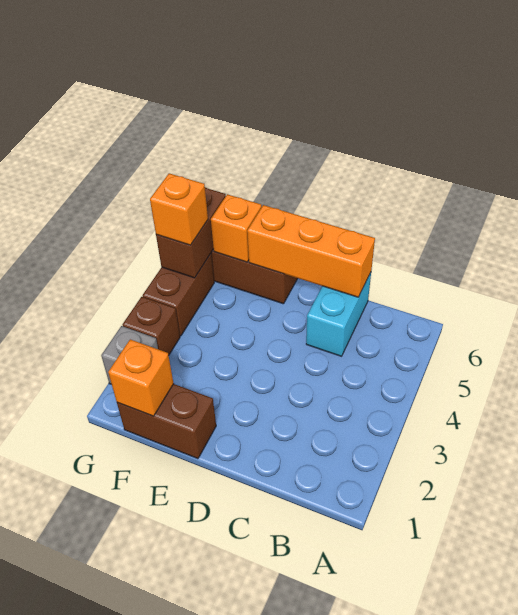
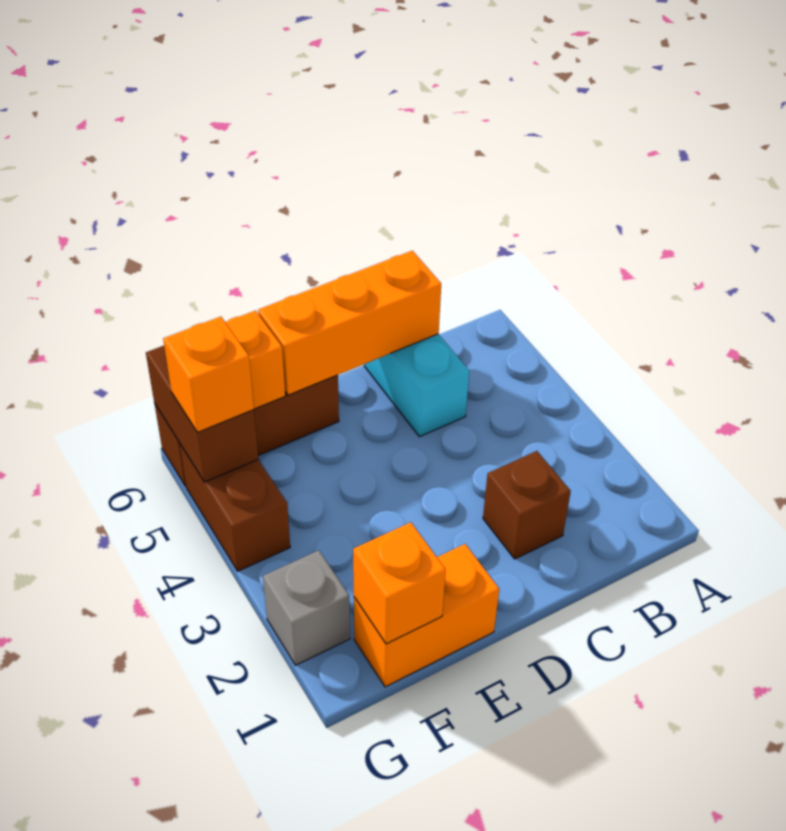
brown brick E1:F1 level 1 -> orange brick E1:F1 level 1
brown brick G3 level 1 -> brown brick C2 level 1

